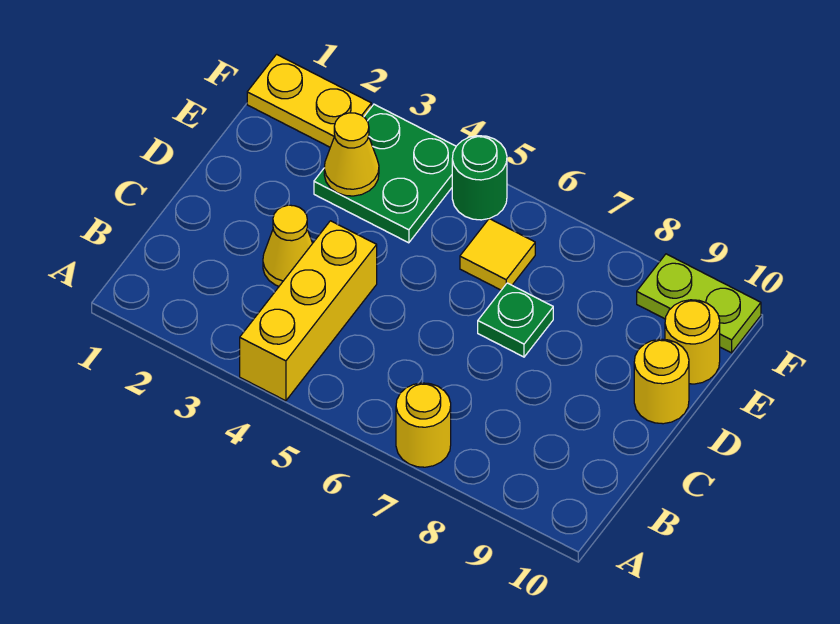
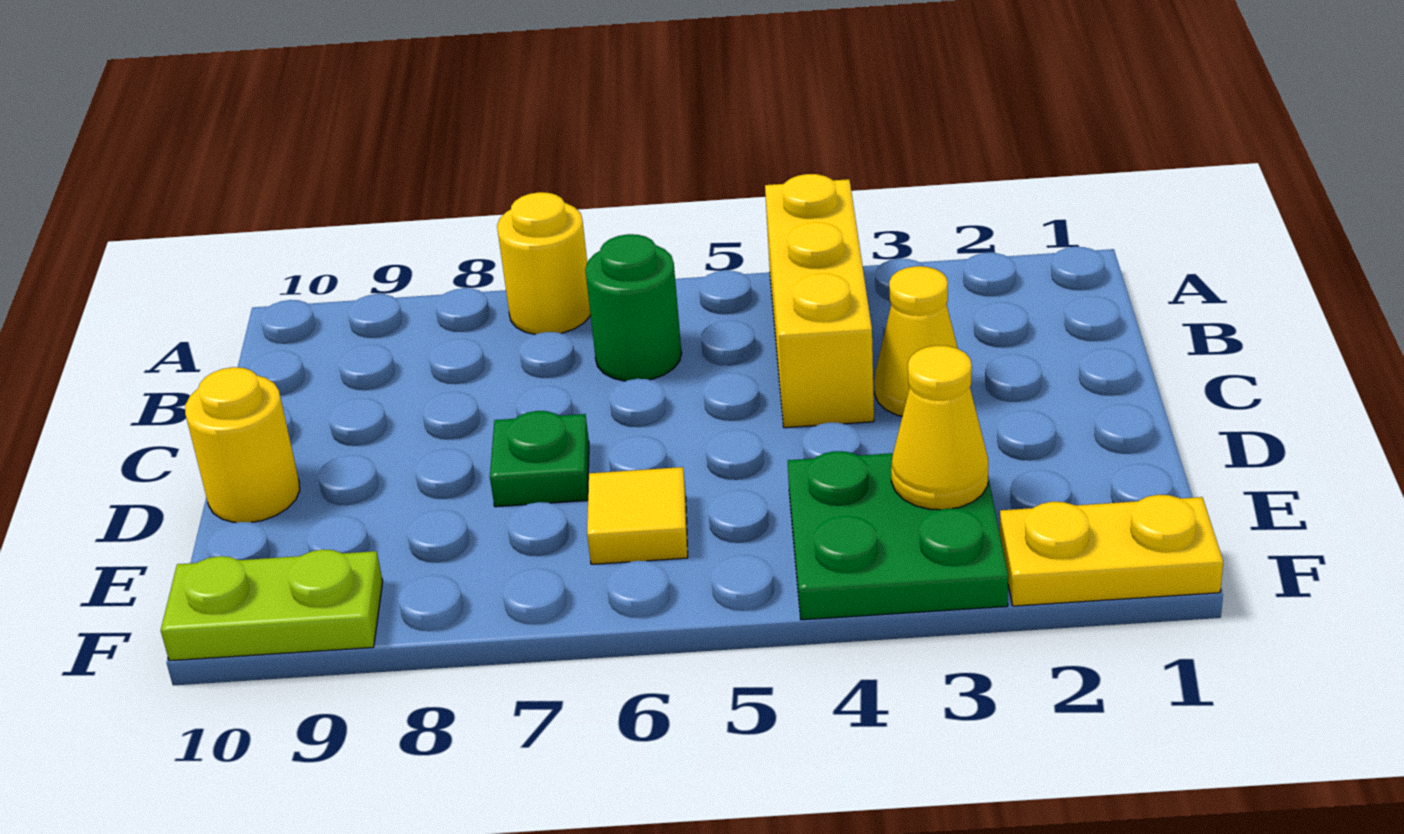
yellow round brick E10 level 1 -> none
green round brick F5 level 1 -> green round brick B6 level 1

